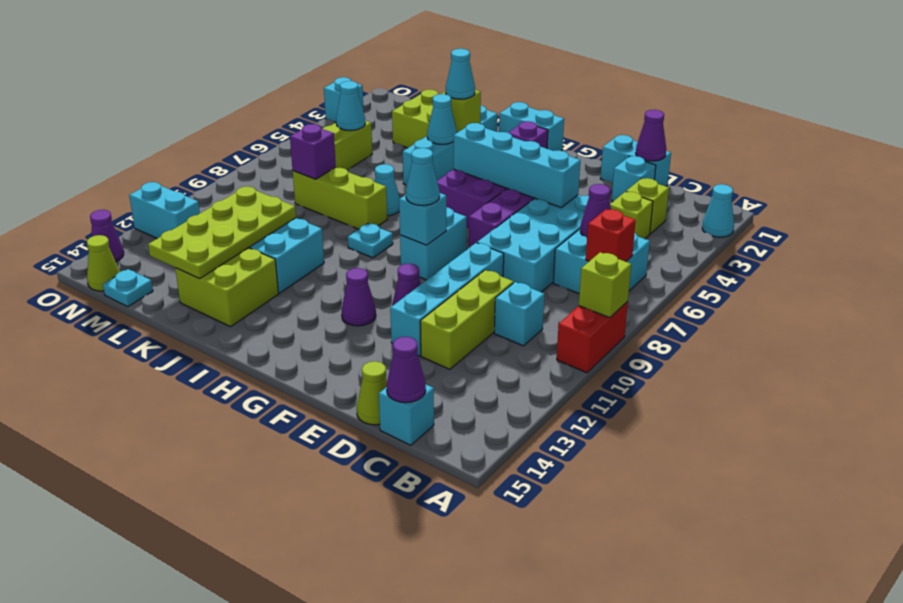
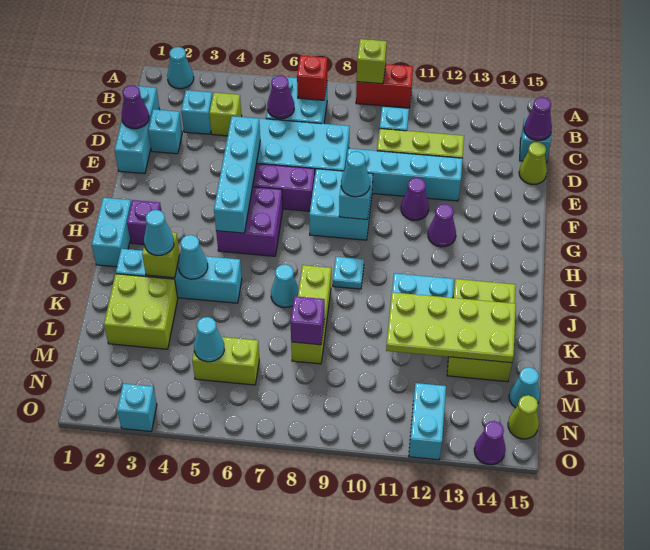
lime brick C3 level 1 -> cyan brick C3 level 1
cyan brick D1:E1 level 1 -> cyan brick C1:E1 level 1
cyan brick G8:G9 level 1 -> cyan brick F8:G9 level 1
lime brick J13:K14 level 1 -> lime brick J13:L14 level 1
cyan plate M15 level 1 -> cyan cone M15 level 1

